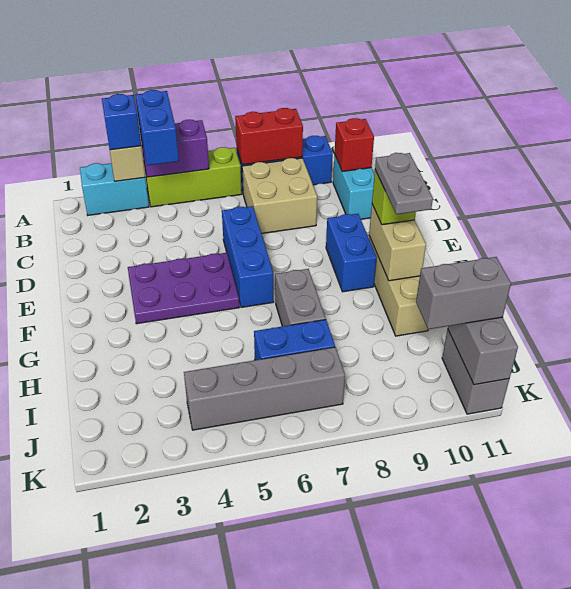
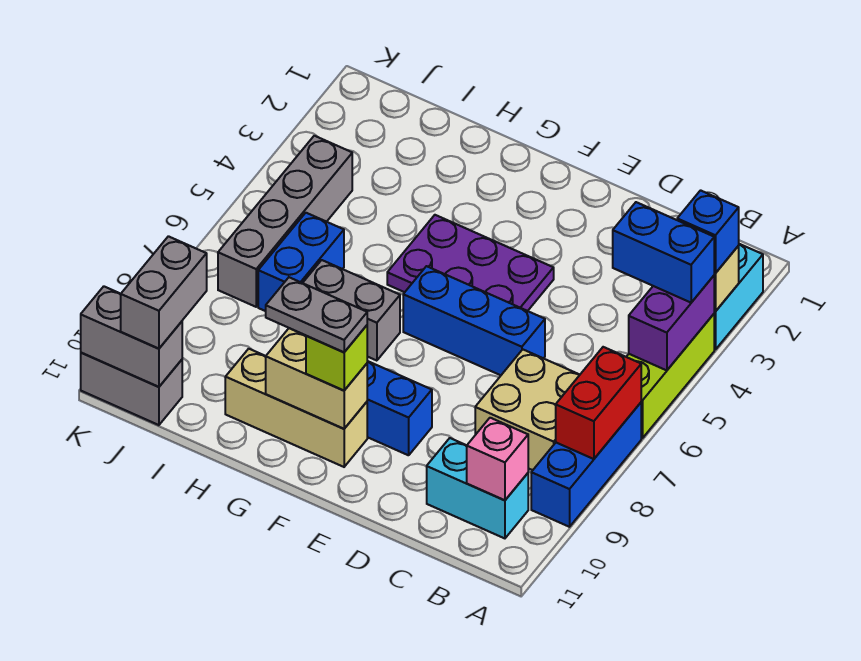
red brick B10 level 2 -> pink brick B10 level 2
purple plate E3:F5 level 1 -> purple plate E4:G5 level 1

